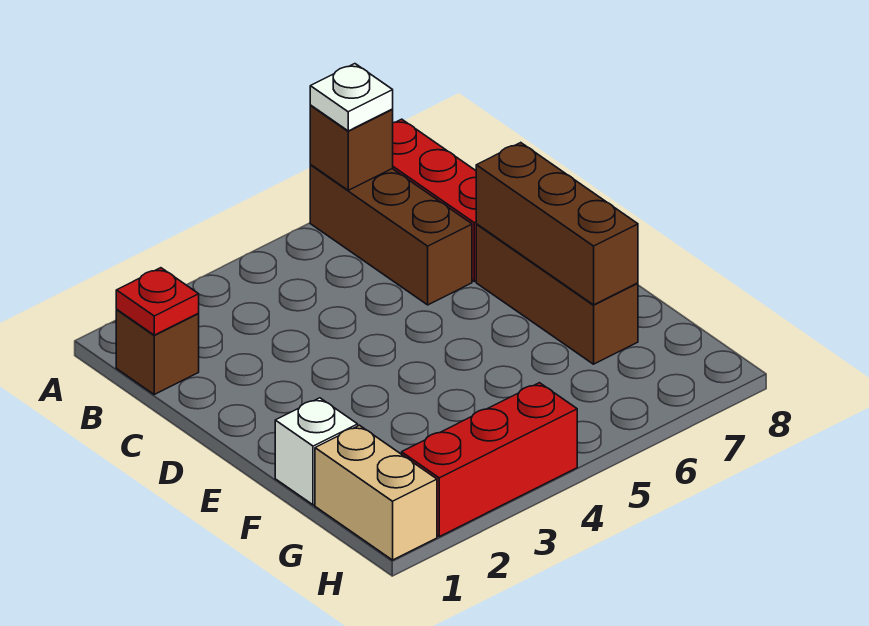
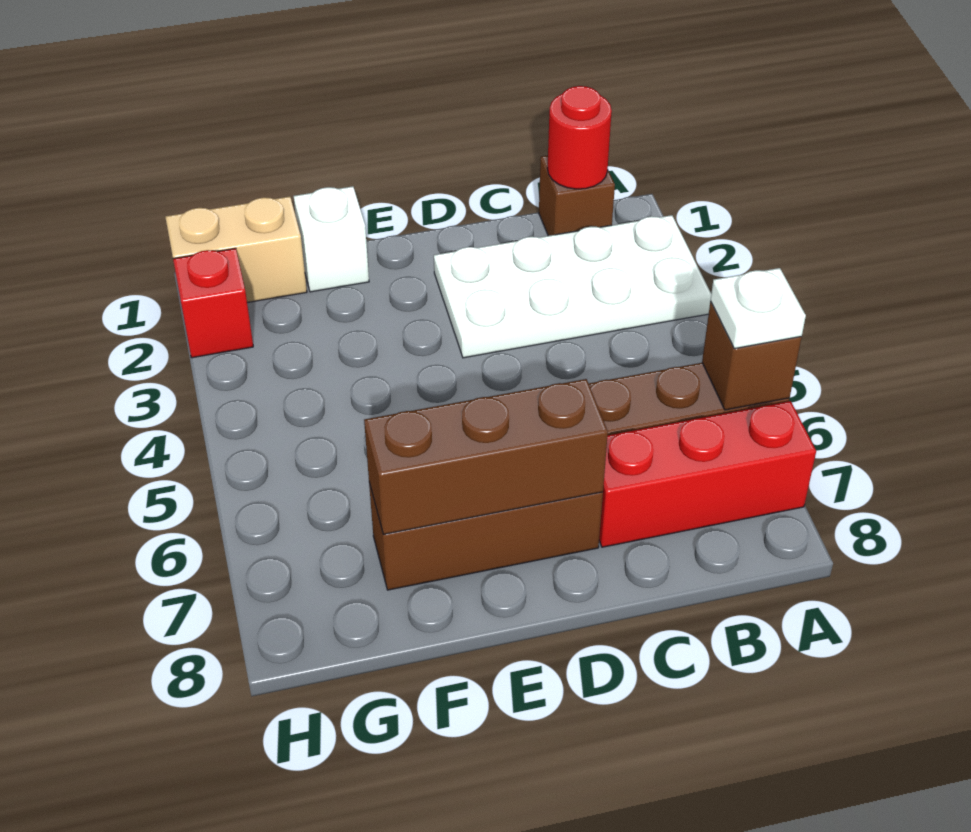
none -> white plate A2:D3 level 1
red plate B1 level 2 -> red round brick B1 level 2
red brick H2:H4 level 1 -> red brick H2 level 1

